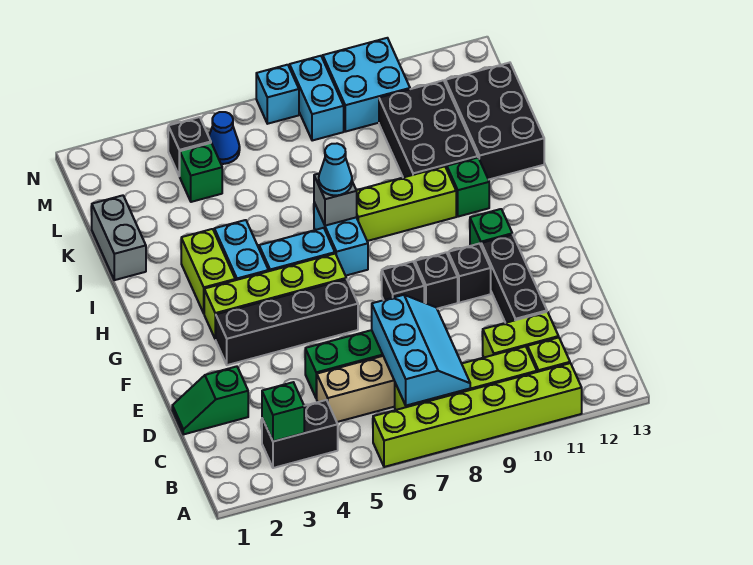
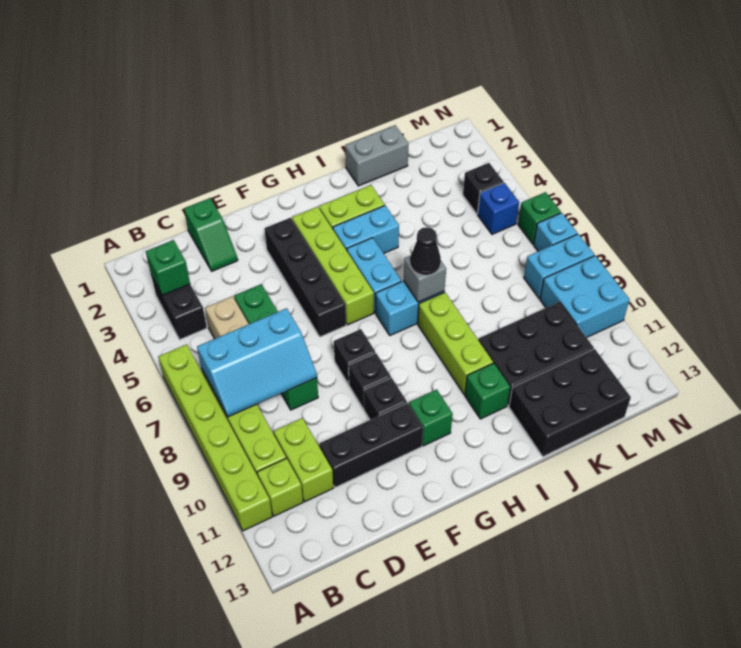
green slope D1:D2 level 1 top 2 -> green slope D1:D2 level 1 top 1
cyan cone I7 level 3 -> black cone I7 level 3
green brick L4 level 1 -> green brick N6 level 1
blue cone M5 level 1 -> blue brick M5 level 1

